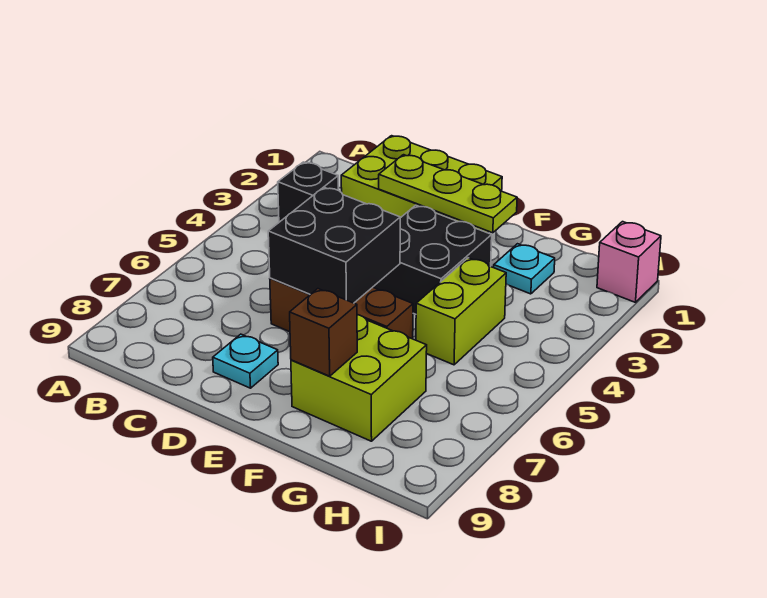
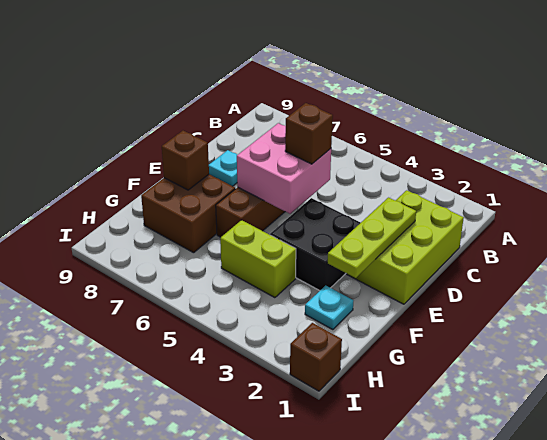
black brick B3 level 1 -> none
black brick D5:E6 level 2 -> pink brick D5:E6 level 2
none -> brown brick D5 level 3
lime brick F7:G8 level 1 -> brown brick F7:G8 level 1
pink brick I1 level 1 -> brown brick I1 level 1

